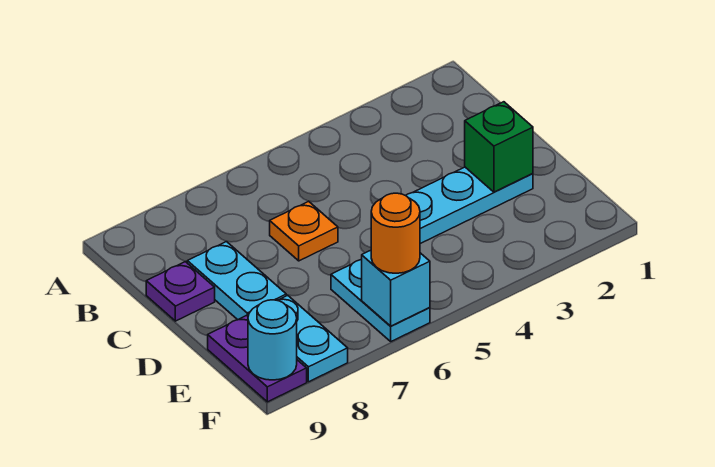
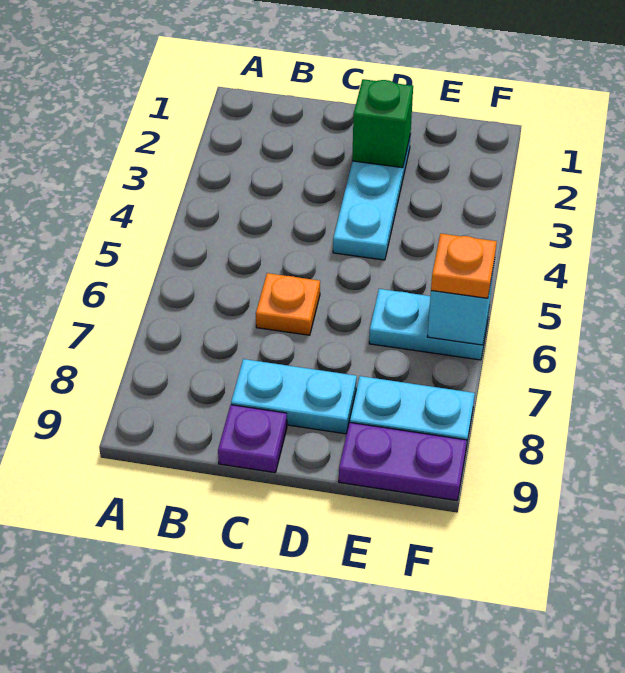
orange round brick F6 level 3 -> orange plate F6 level 3
cyan round brick F9 level 2 -> none

